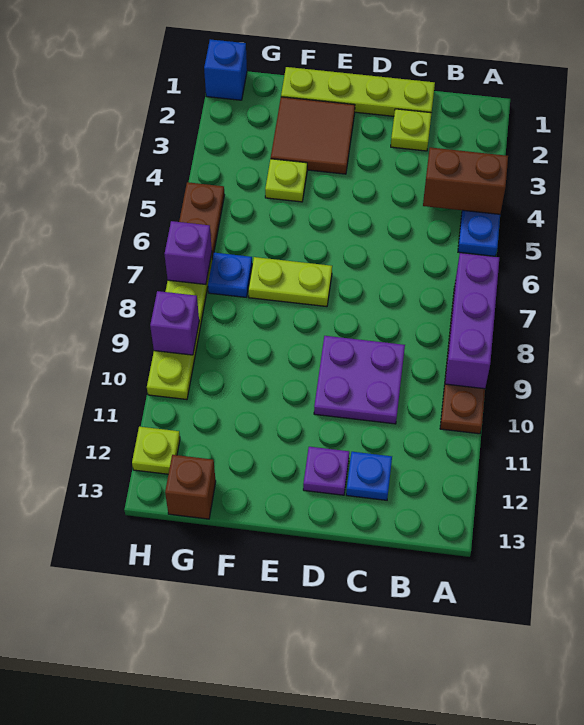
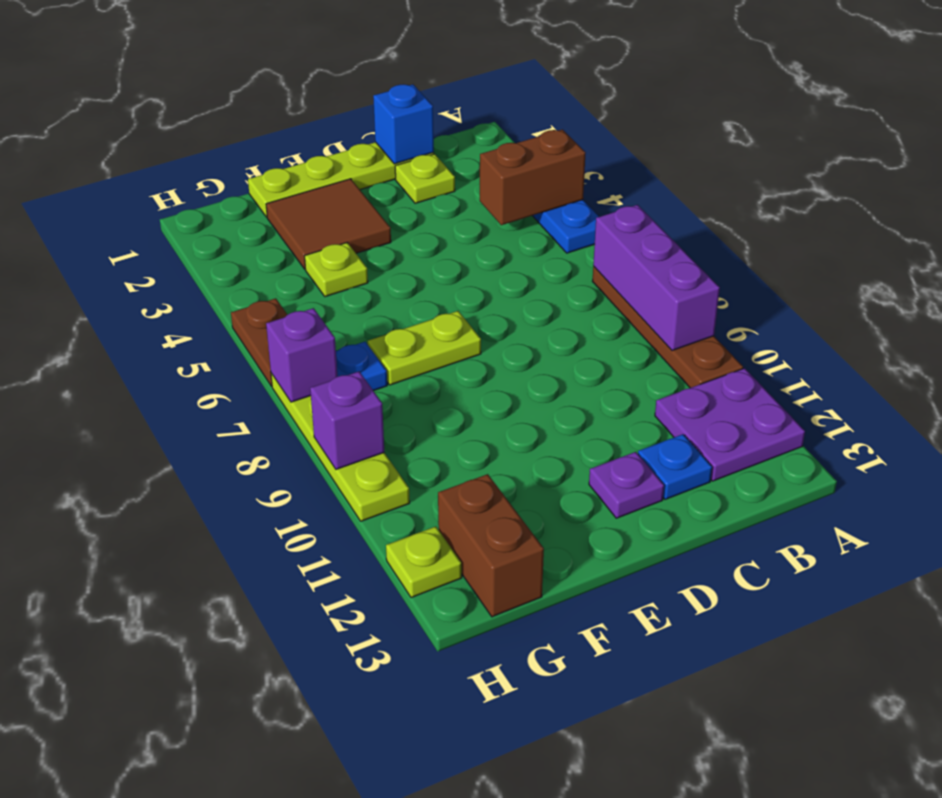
purple plate C9:D10 level 1 -> purple plate A11:B12 level 1
brown brick G13 level 1 -> brown brick G12:G13 level 1
blue brick H1 level 1 -> blue brick C1 level 2

